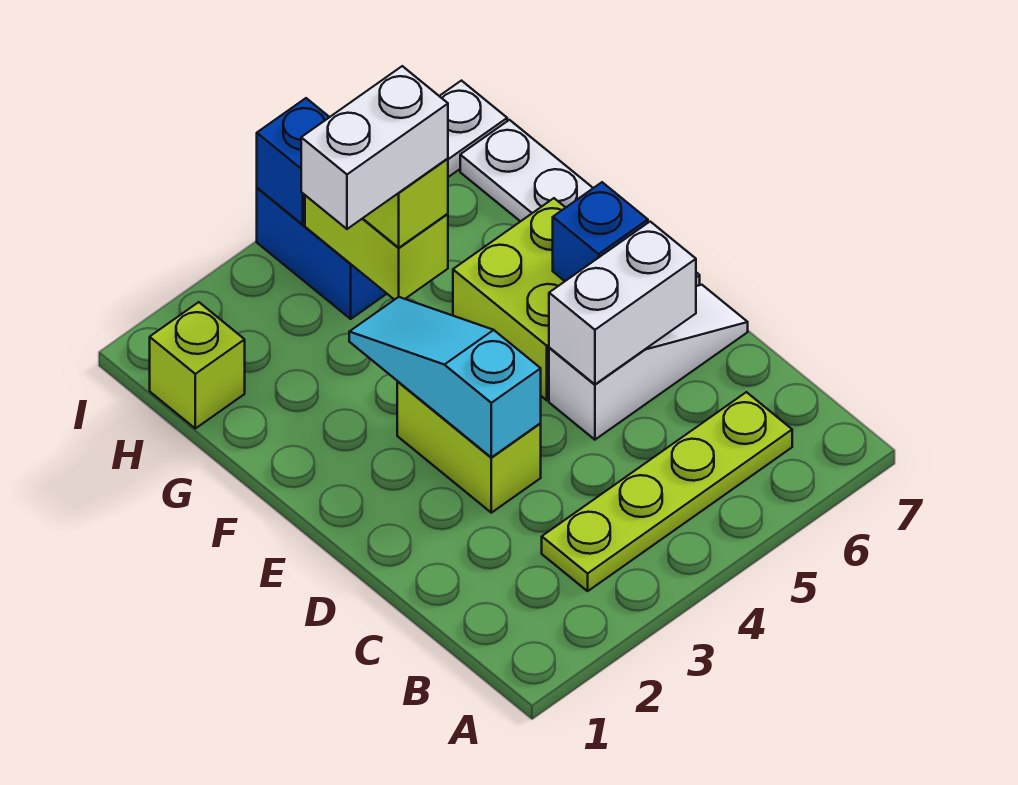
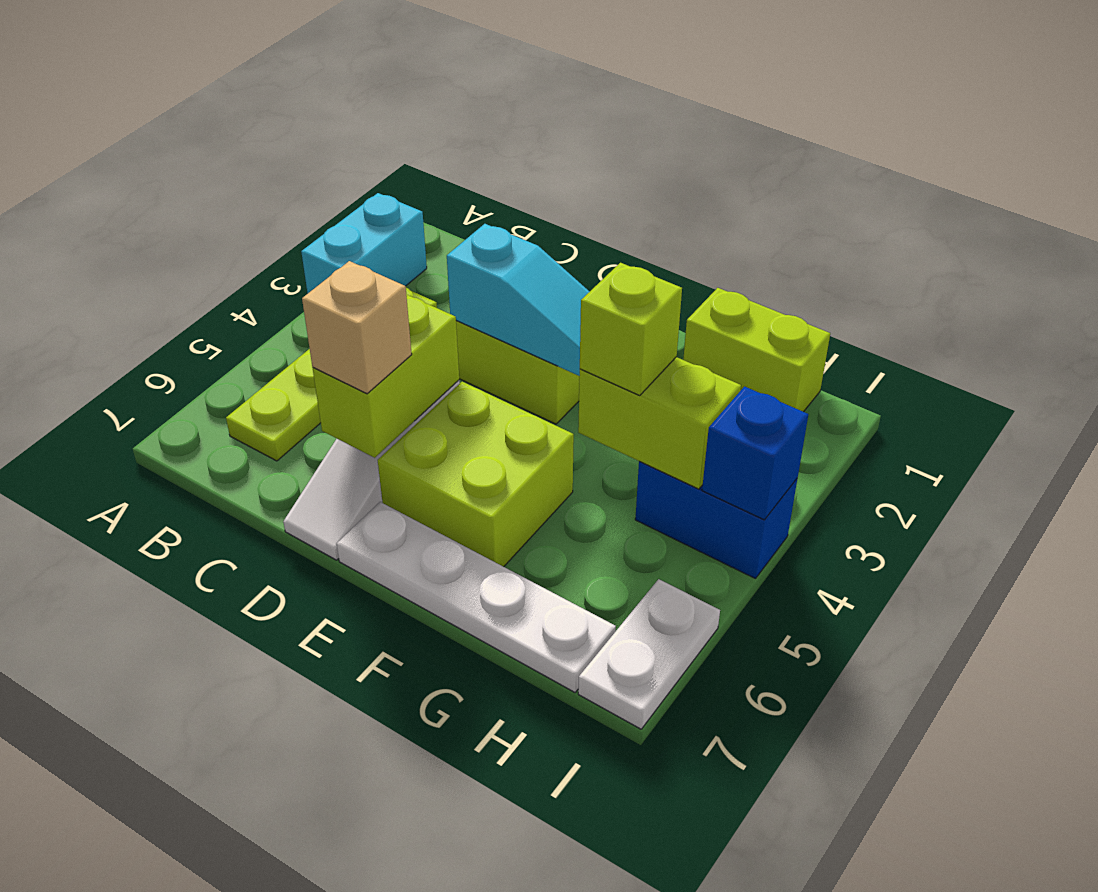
none -> cyan brick A2:A3 level 1
white brick D5:D6 level 2 -> lime brick D5:D6 level 2
none -> tan brick D6 level 3
blue brick E6 level 2 -> none
white brick G3:G4 level 4 -> none
lime brick H1 level 1 -> lime brick G1:H1 level 1

